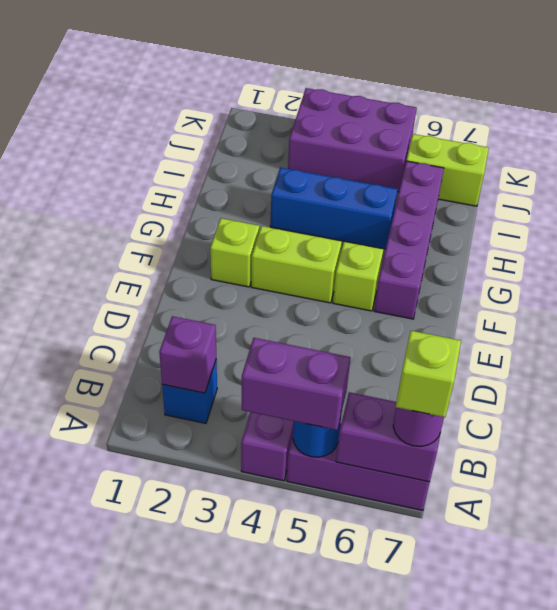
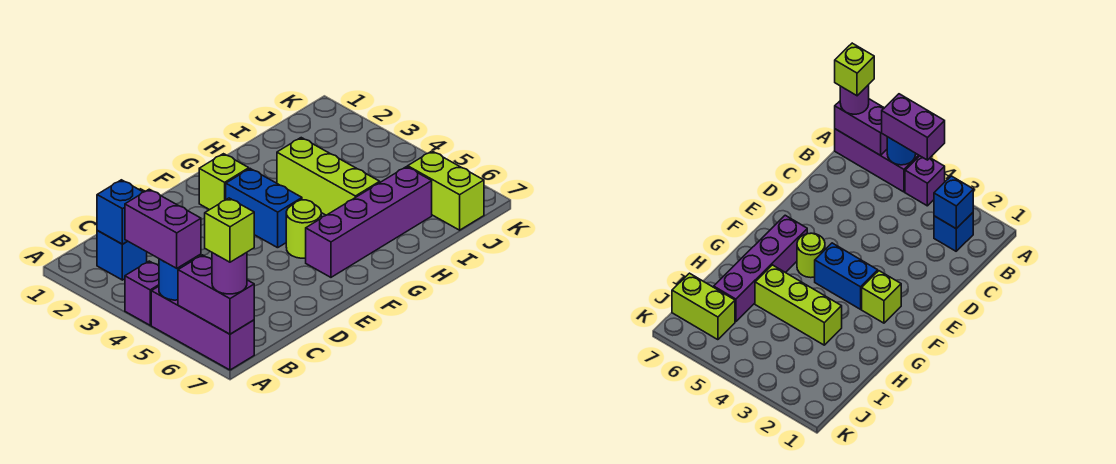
purple brick B2 level 2 -> blue brick B2 level 2
lime brick F3:F4 level 1 -> blue brick F3:F4 level 1
lime brick F5 level 1 -> lime round brick F5 level 1
blue brick H3:H5 level 1 -> lime brick H3:H5 level 1
purple brick J3:K5 level 1 -> none

